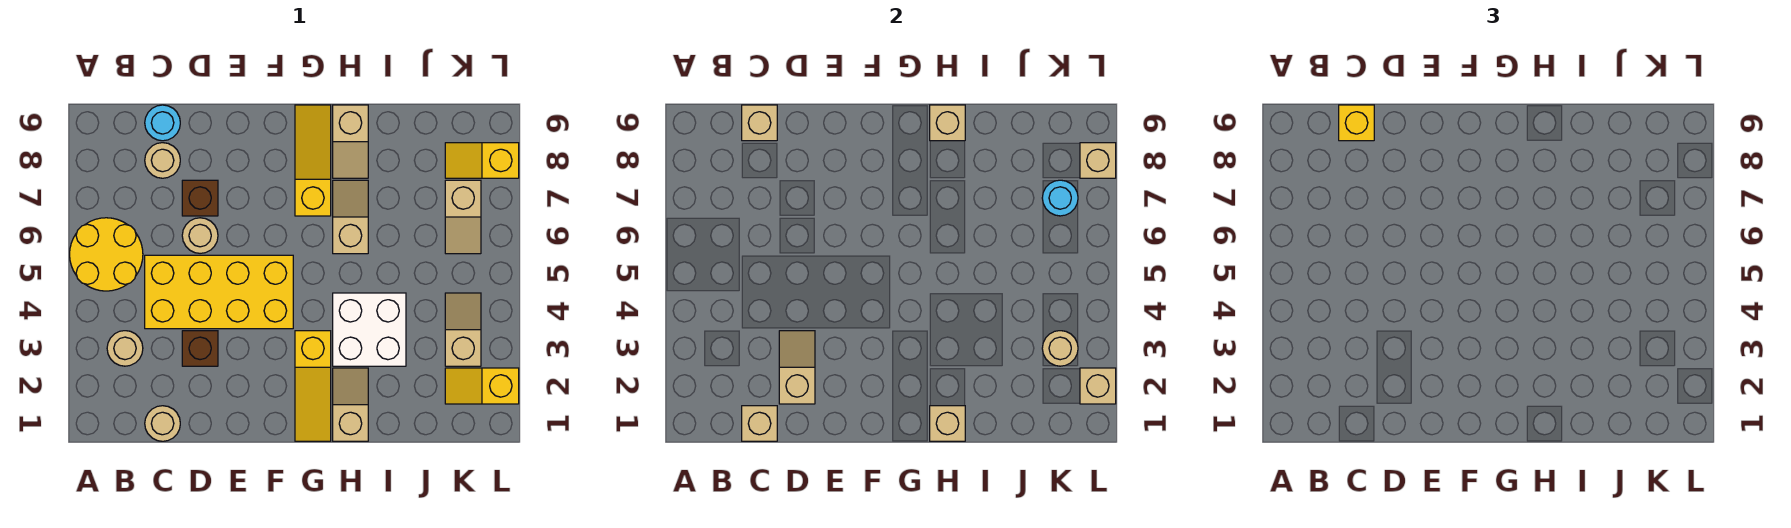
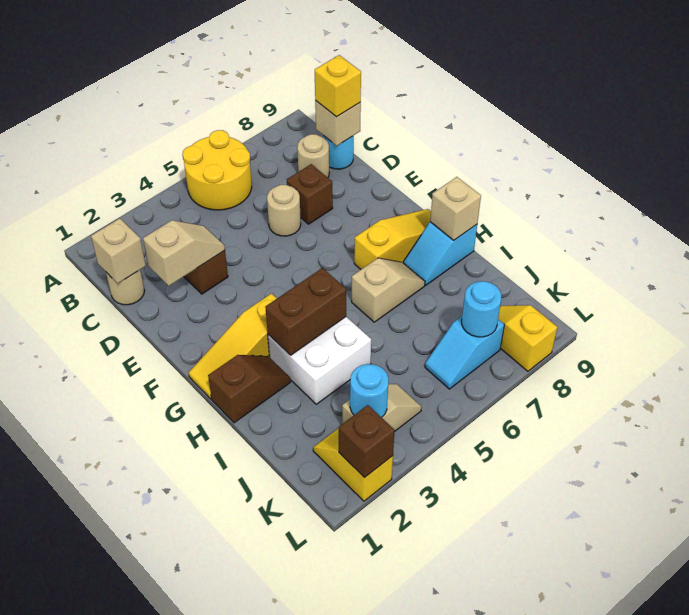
tan round brick B3 level 1 -> none
yellow brick C4:F5 level 1 -> none
tan slope H1:H2 level 1 top 1 -> brown slope H1:H2 level 1 top 1
tan brick H1 level 2 -> none
none -> brown brick H3:H4 level 2
tan slope H8:H9 level 1 top 9 -> cyan slope H8:H9 level 1 top 9
tan round brick K3 level 2 -> cyan round brick K3 level 2
tan slope K6:K7 level 1 top 7 -> cyan slope K6:K7 level 1 top 7
tan brick L2 level 2 -> brown brick L2 level 2
tan brick L8 level 2 -> none

